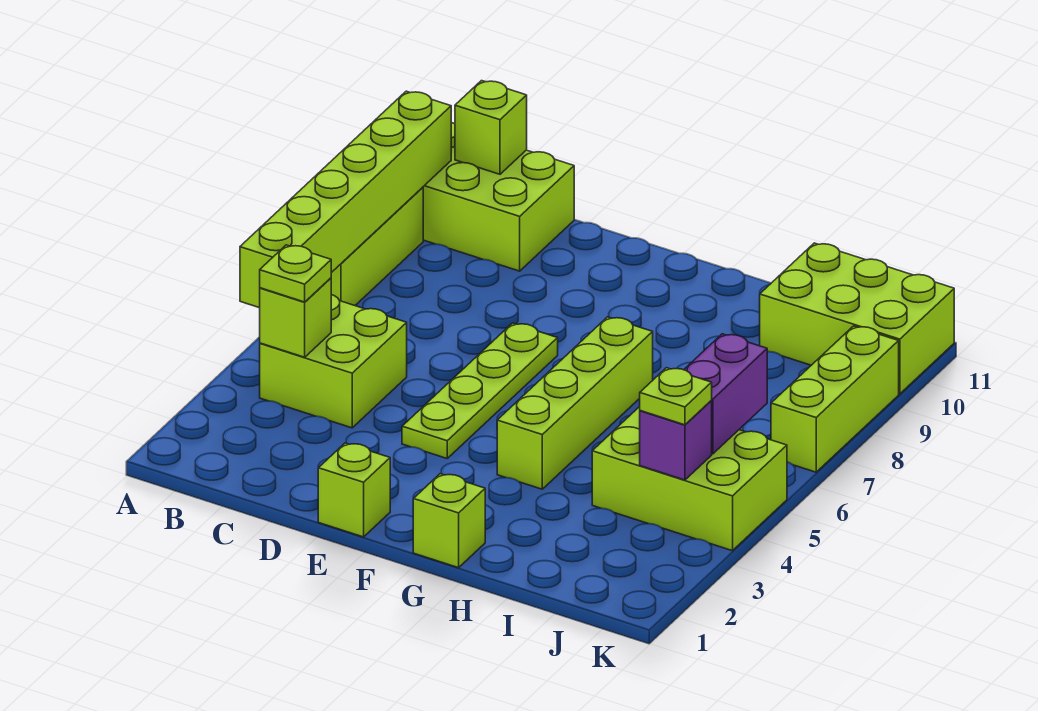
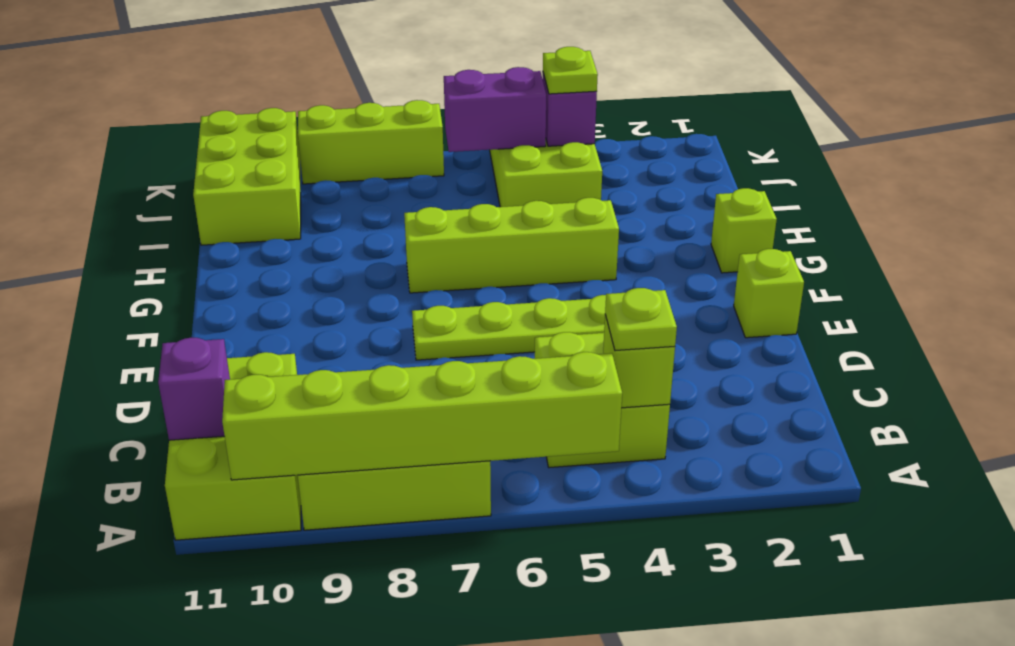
lime brick B11 level 2 -> purple brick B11 level 2

